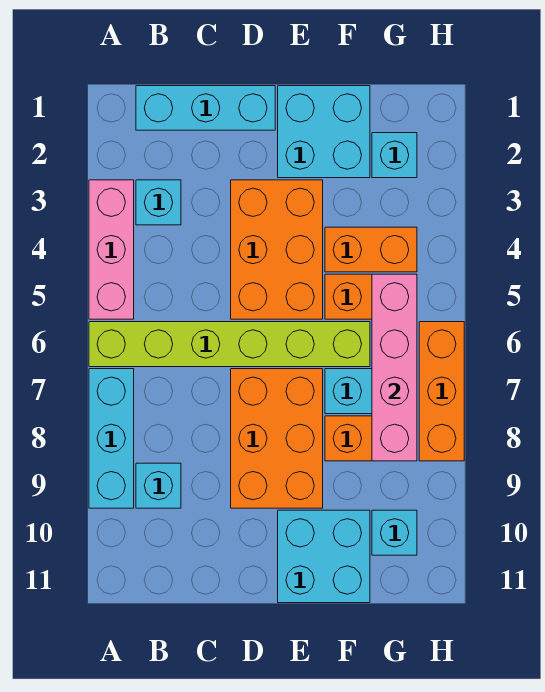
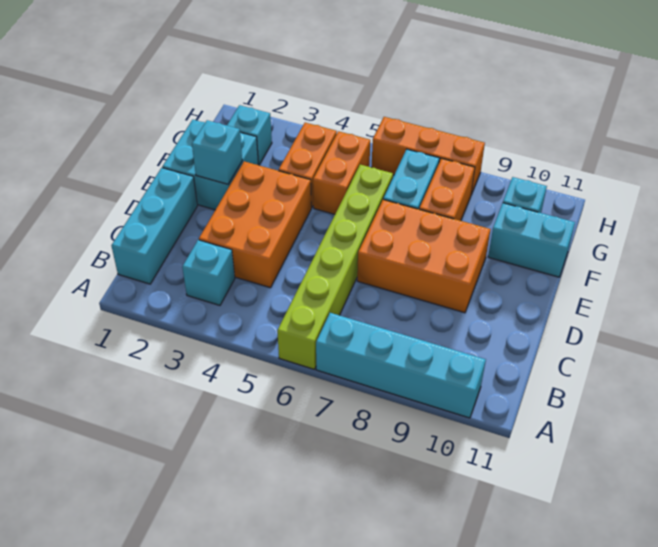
pink brick A3:A5 level 1 -> none
cyan brick A7:A9 level 1 -> cyan brick A7:A10 level 1
cyan brick B9 level 1 -> cyan brick E2 level 2
orange brick D3:E5 level 1 -> orange brick C3:E4 level 1
cyan brick E10:F11 level 1 -> cyan brick F10:F11 level 1
pink brick G5:G8 level 2 -> none

